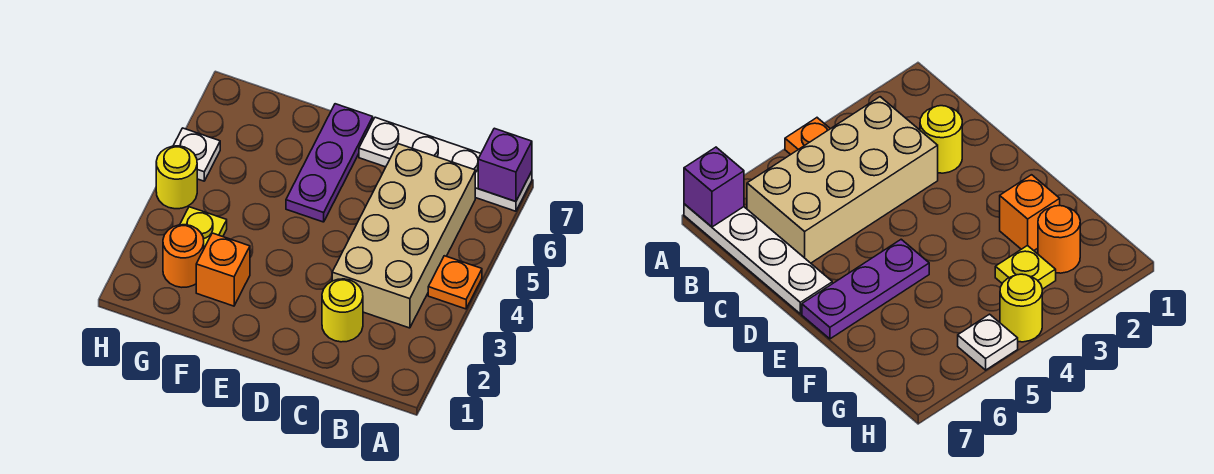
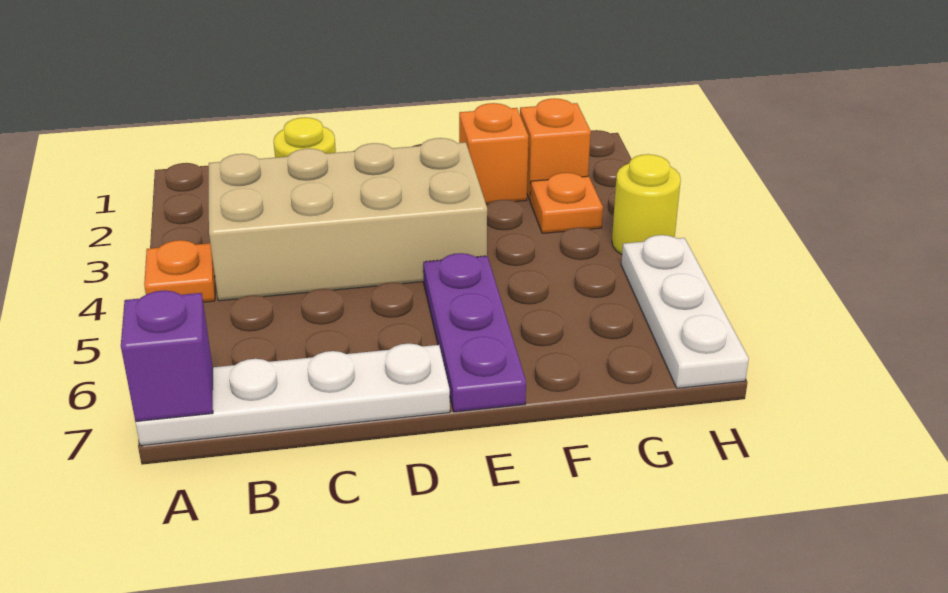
tan brick B3:C6 level 1 -> tan brick B3:E4 level 1
orange round brick G2 level 1 -> orange brick G2 level 1
yellow plate G3 level 1 -> orange plate G3 level 1
white plate H5 level 1 -> white plate H5:H7 level 1

